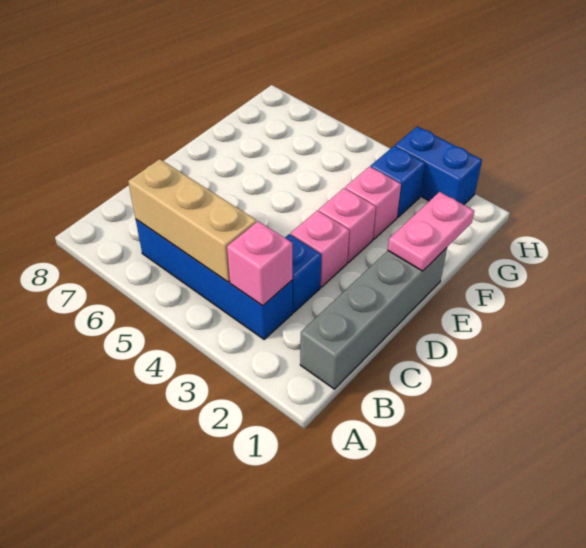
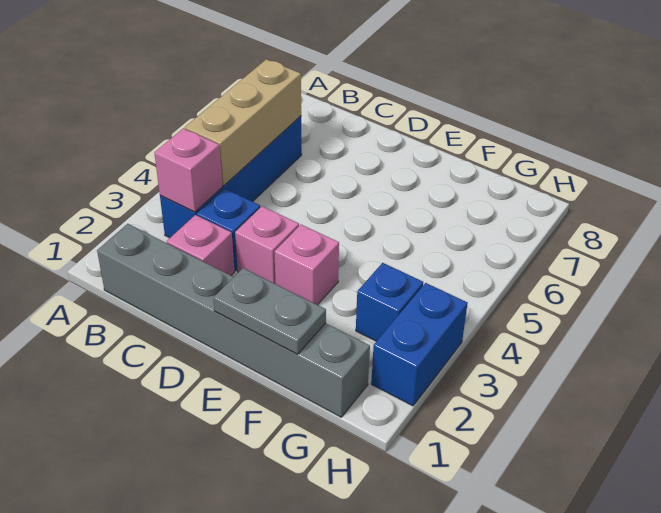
grey brick B1:E1 level 1 -> grey brick B1:G1 level 1
pink plate E1:F1 level 2 -> grey plate E1:F1 level 2
pink brick F3 level 1 -> pink brick C2 level 1

